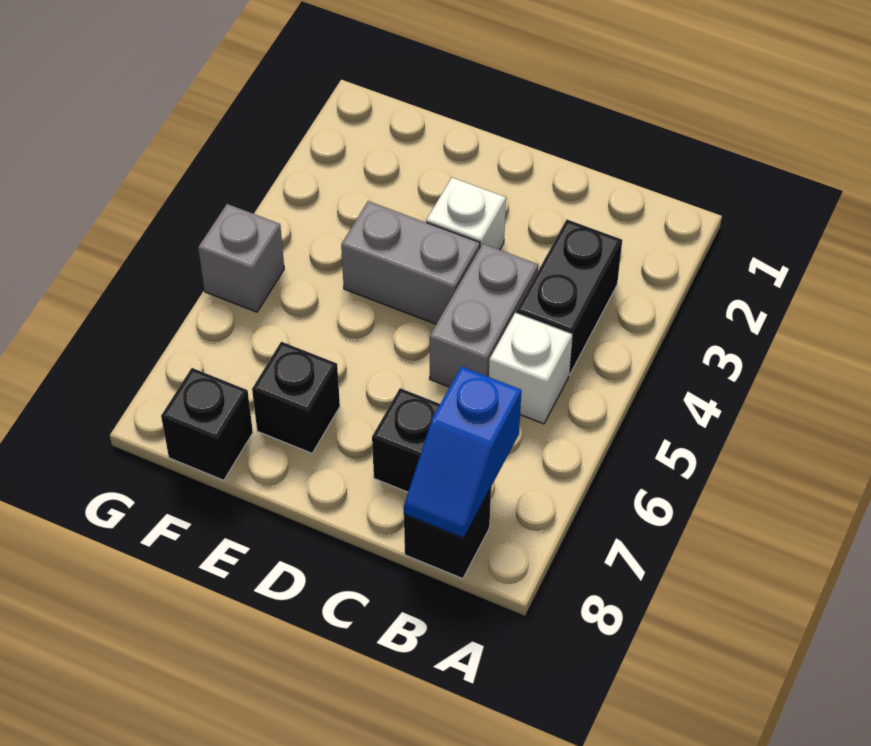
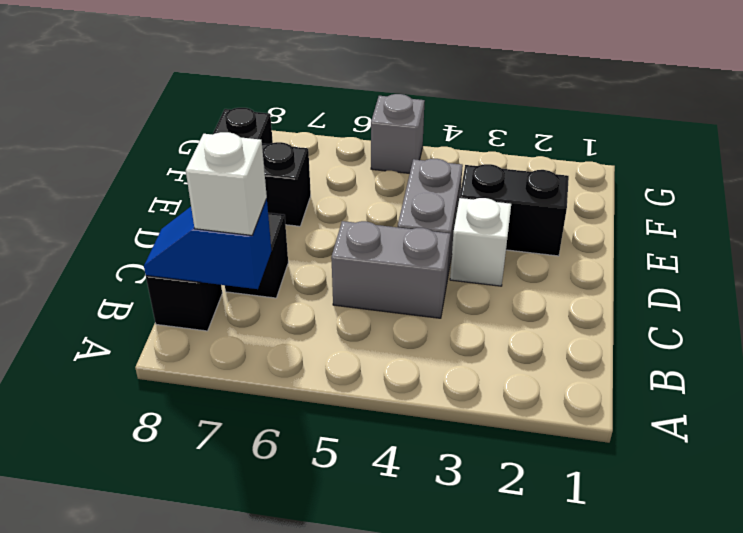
black brick B3:B4 level 1 -> black brick E2:E3 level 1
white brick B5 level 1 -> white brick B7 level 3

